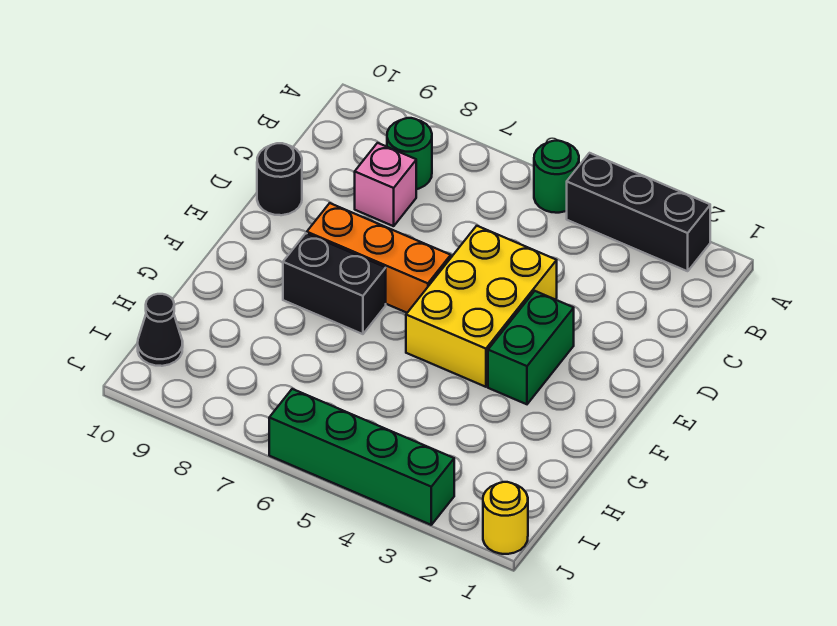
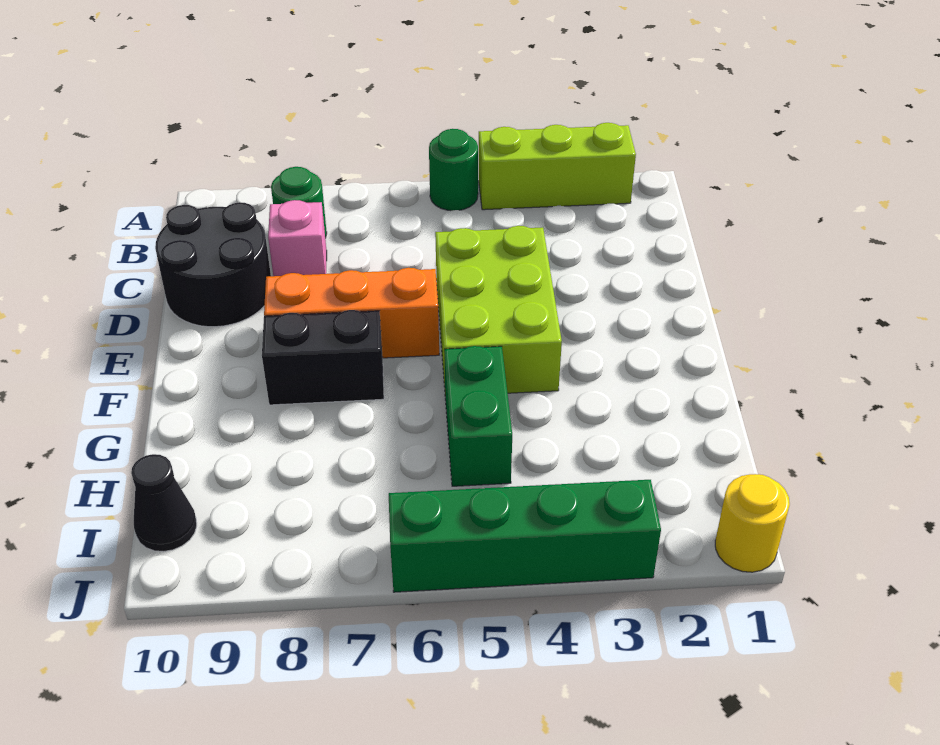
black brick A2:A4 level 1 -> lime brick A2:A4 level 1
yellow brick D4:F5 level 1 -> lime brick D4:F5 level 1
black round brick D10 level 1 -> black round brick C9:D10 level 1
green brick E3:F3 level 1 -> green brick G5:H5 level 1

